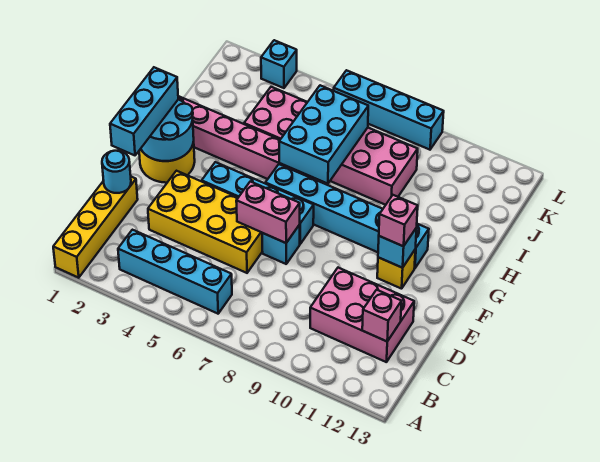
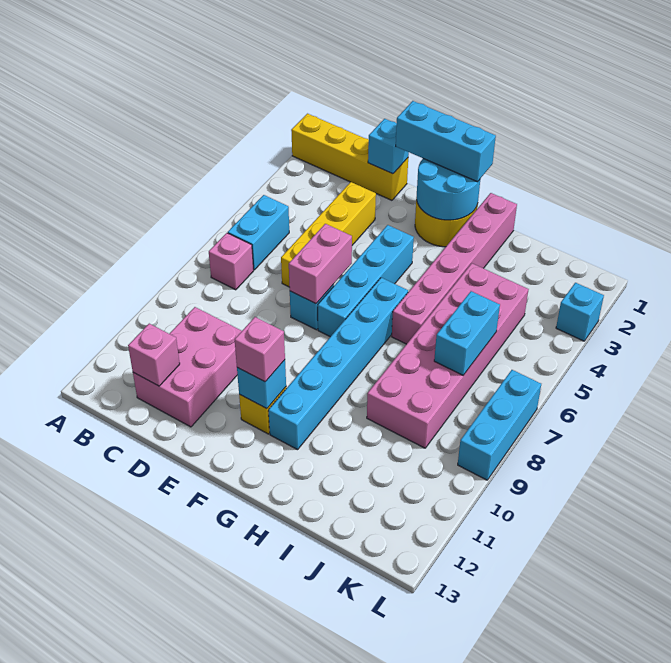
cyan brick B3:B6 level 1 -> cyan brick B5:B6 level 1
none -> pink brick B7 level 1
cyan round brick D1 level 2 -> cyan brick D1 level 2
yellow brick D3:E6 level 1 -> yellow brick D3:D6 level 1
cyan brick H6:J7 level 2 -> cyan brick J6:J7 level 2
cyan brick L6:L9 level 1 -> cyan brick L7:L9 level 1

